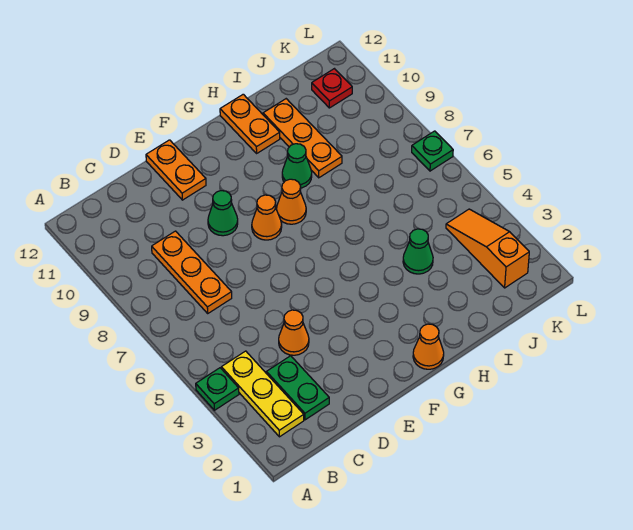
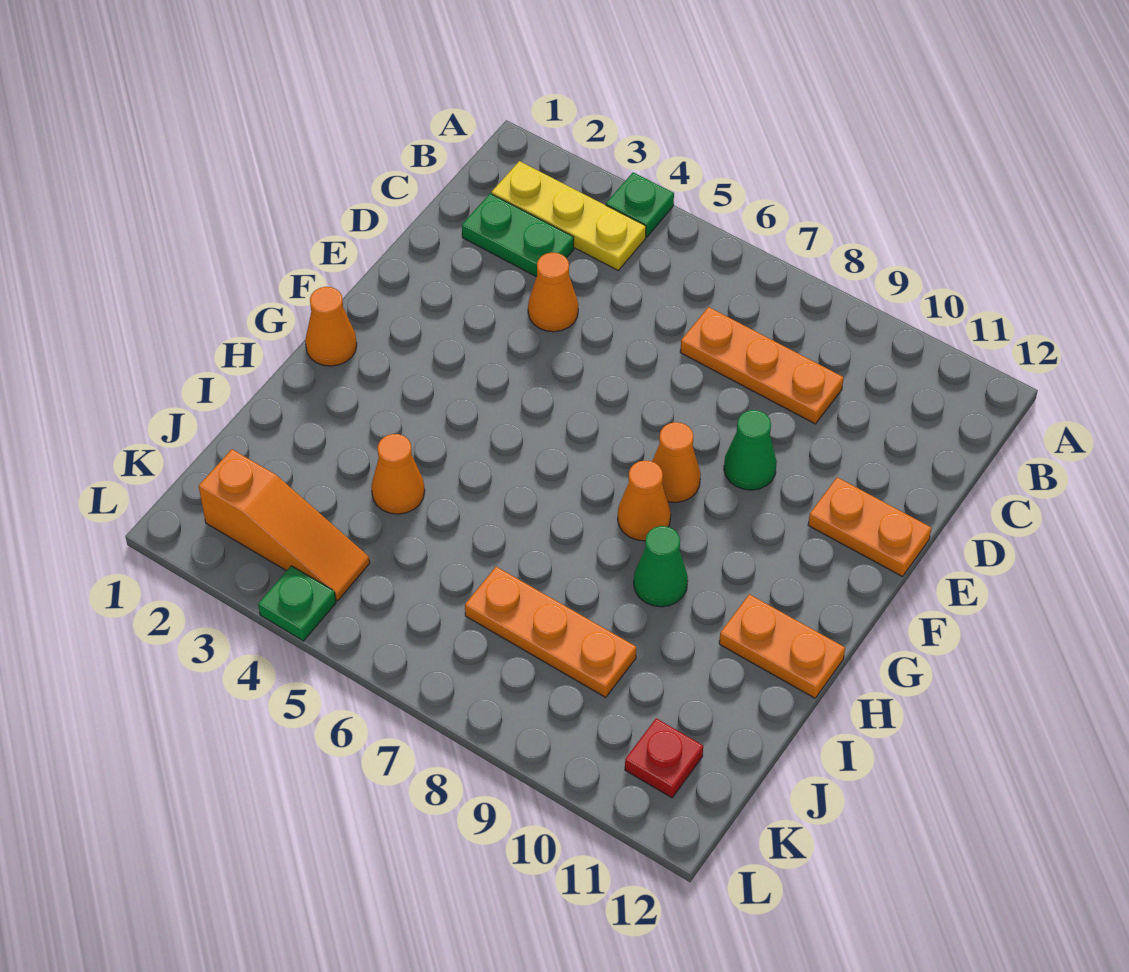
green cone I4 level 1 -> orange cone I4 level 1
orange plate I9:I11 level 1 -> orange plate J7:J9 level 1
green plate L7 level 1 -> green plate L4 level 1

